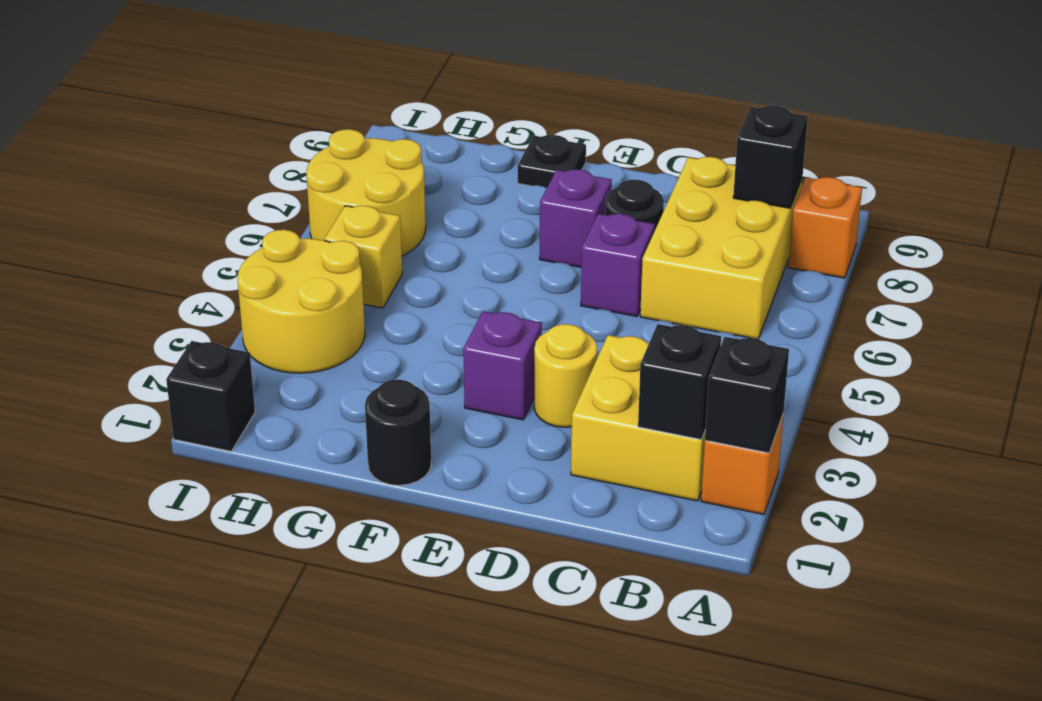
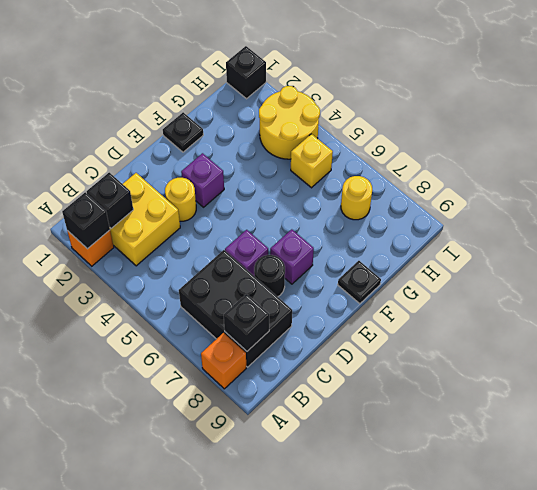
yellow brick B6:C8 level 1 -> black brick B6:C8 level 1
black round brick F1 level 1 -> black plate F1 level 1
yellow round brick H6:I7 level 1 -> yellow round brick H7 level 1

